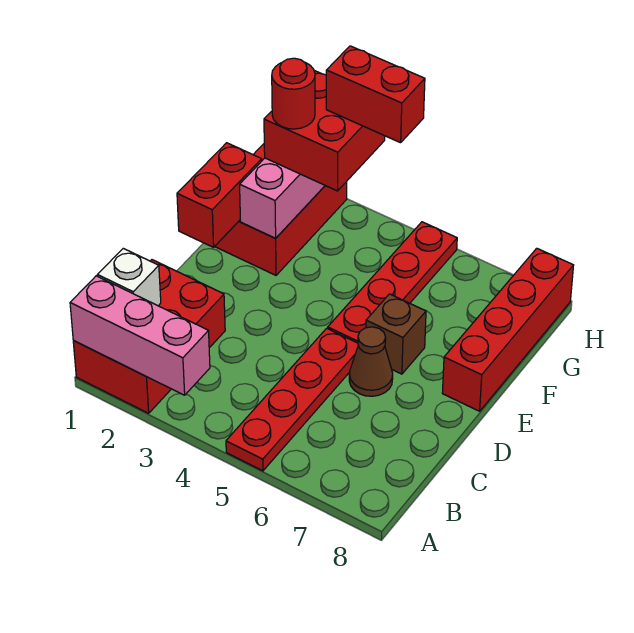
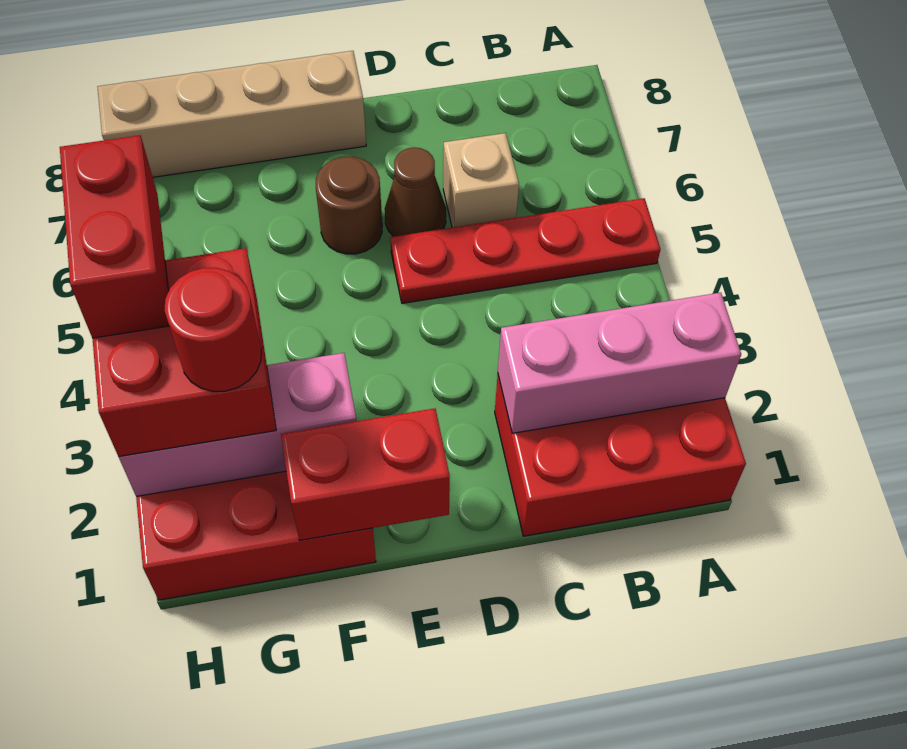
pink brick A1:A3 level 2 -> pink brick A2:C2 level 2
white brick B1 level 2 -> none
none -> tan brick C6 level 1
red plate E5:H5 level 1 -> none
brown brick E6 level 1 -> brown round brick E6 level 1
red brick E8:H8 level 1 -> tan brick E8:H8 level 1

